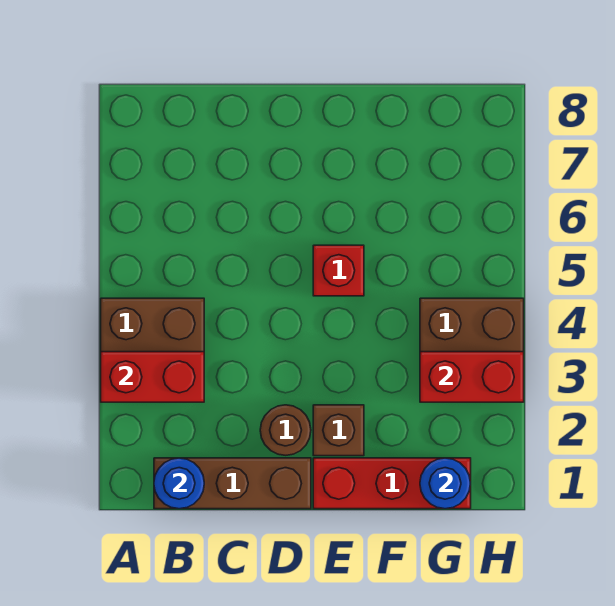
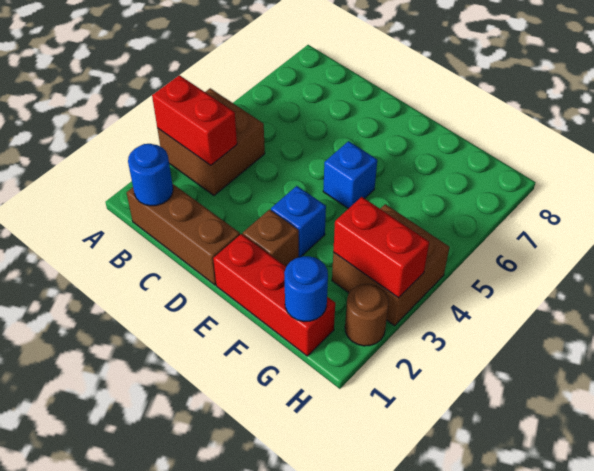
brown round brick D2 level 1 -> brown round brick H2 level 1
none -> blue brick E3 level 1
red brick E5 level 1 -> blue brick E5 level 1

